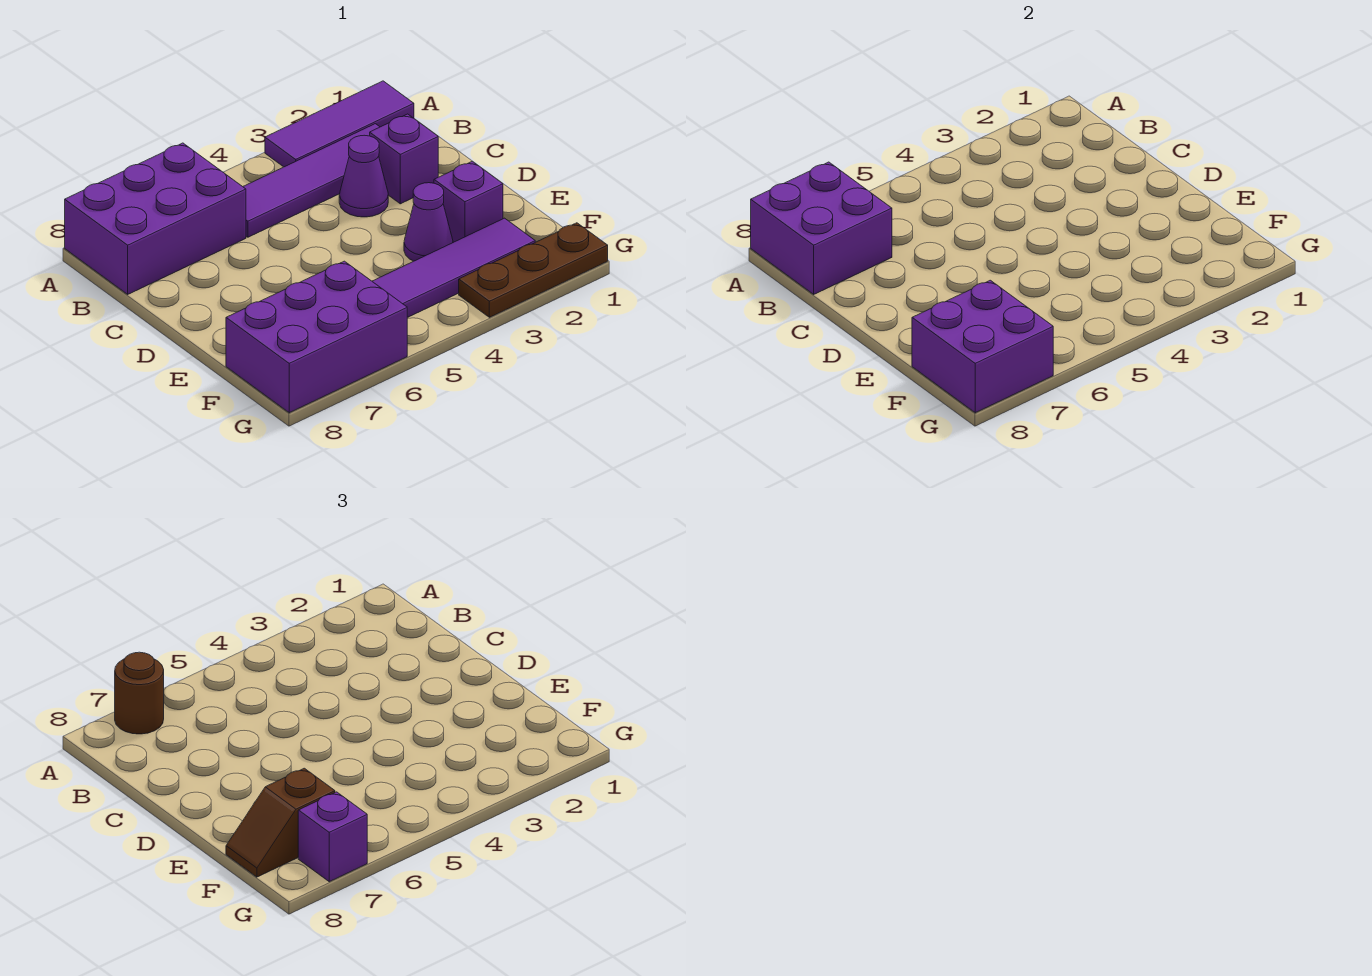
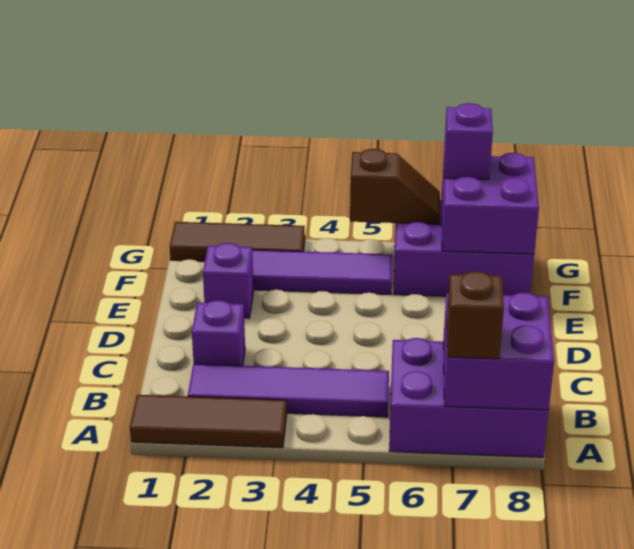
purple tile A1:A3 level 1 -> brown tile A1:A3 level 1
brown round brick A7 level 3 -> brown brick A7 level 3
purple cone C3 level 1 -> none
purple cone E3 level 1 -> none
brown slope F7:F8 level 3 top 7 -> brown slope G5:G6 level 2 top 5
brown plate G1:G3 level 1 -> brown tile G1:G3 level 1

